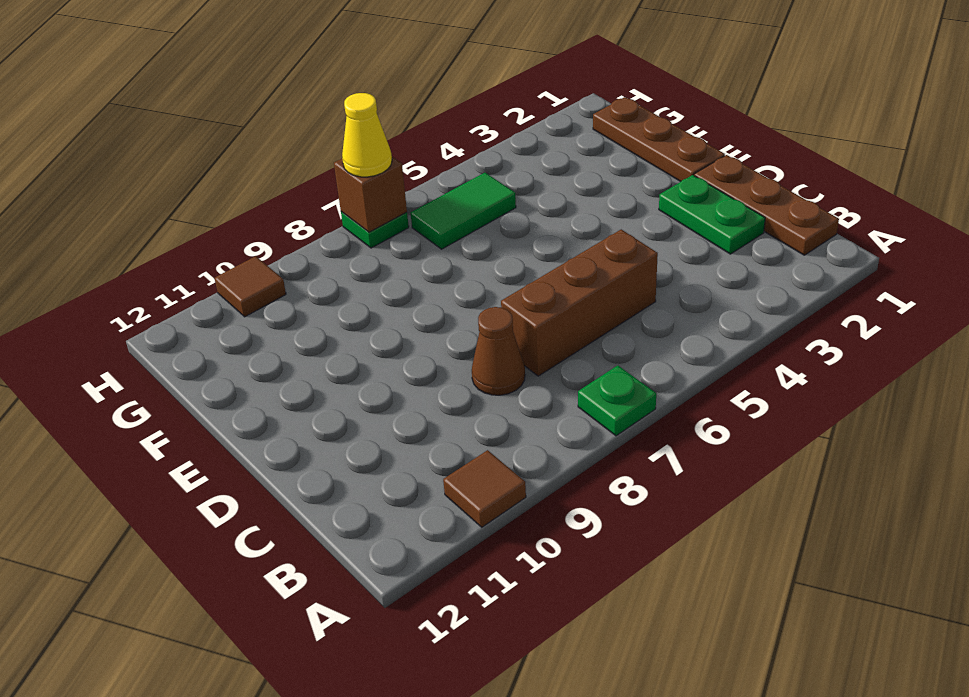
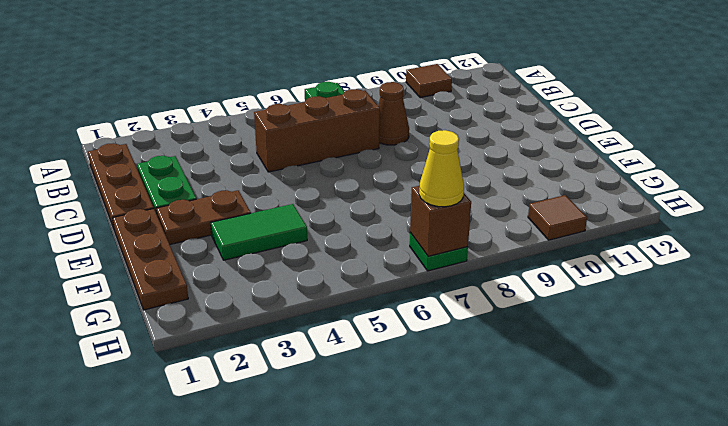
none -> brown plate E2:E3 level 1
green tile G5:G6 level 1 -> green tile F3:F4 level 1

